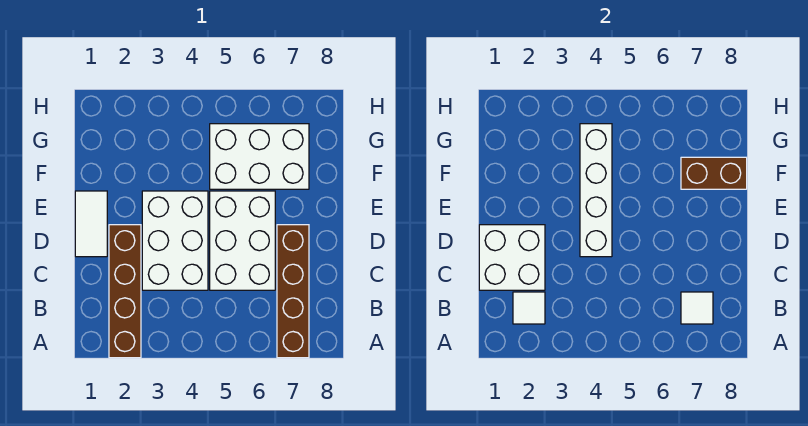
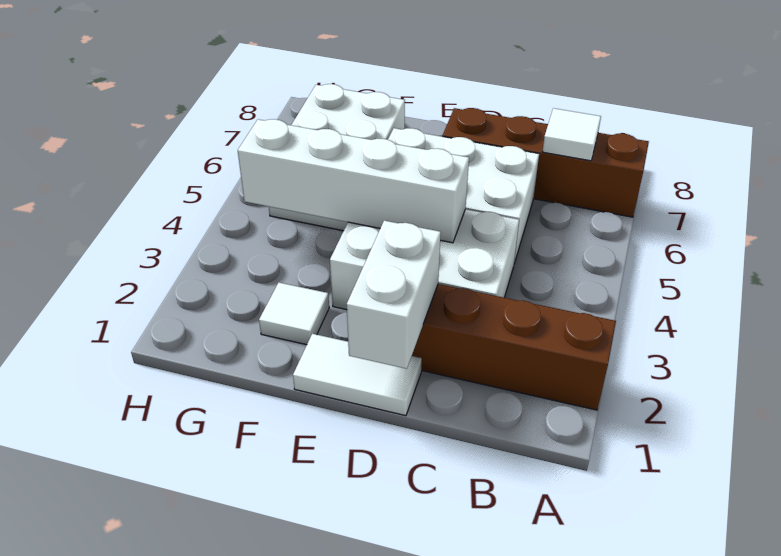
white tile B2 level 2 -> white tile F2 level 1
white brick C1:D2 level 2 -> white brick D1:D2 level 2
brown brick F7:F8 level 2 -> none

